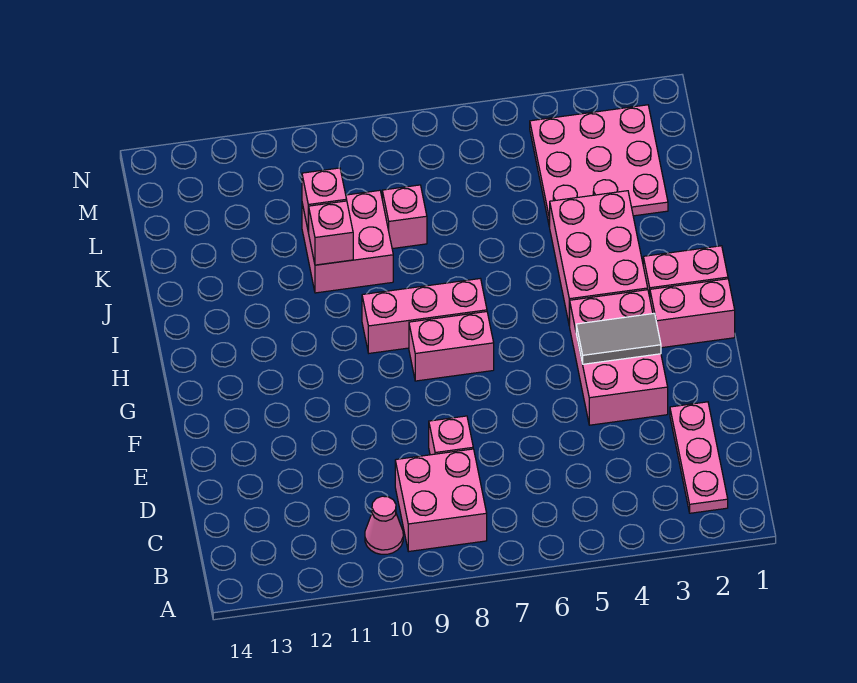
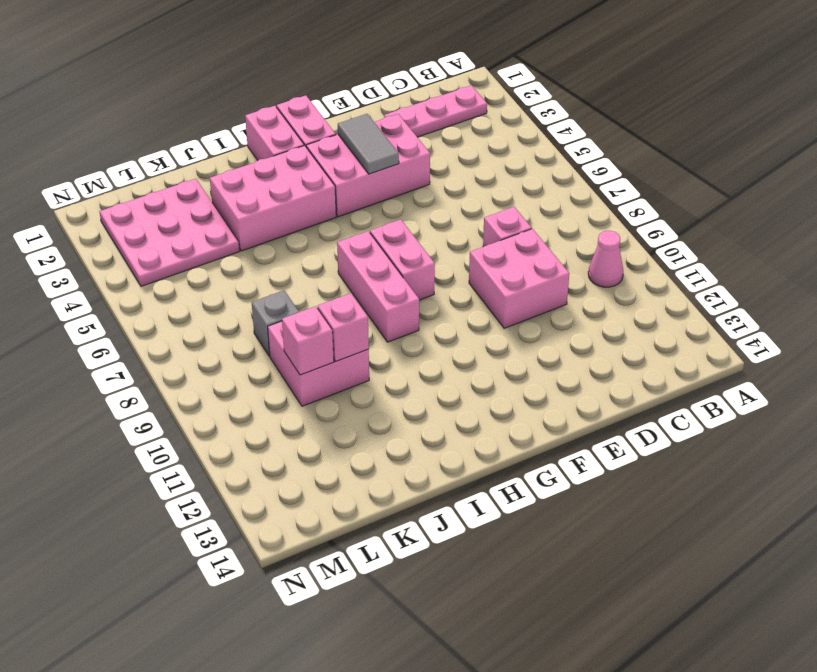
pink brick B8:C9 level 1 -> pink brick D9:E10 level 1
pink brick K8 level 1 -> grey brick K8 level 1

